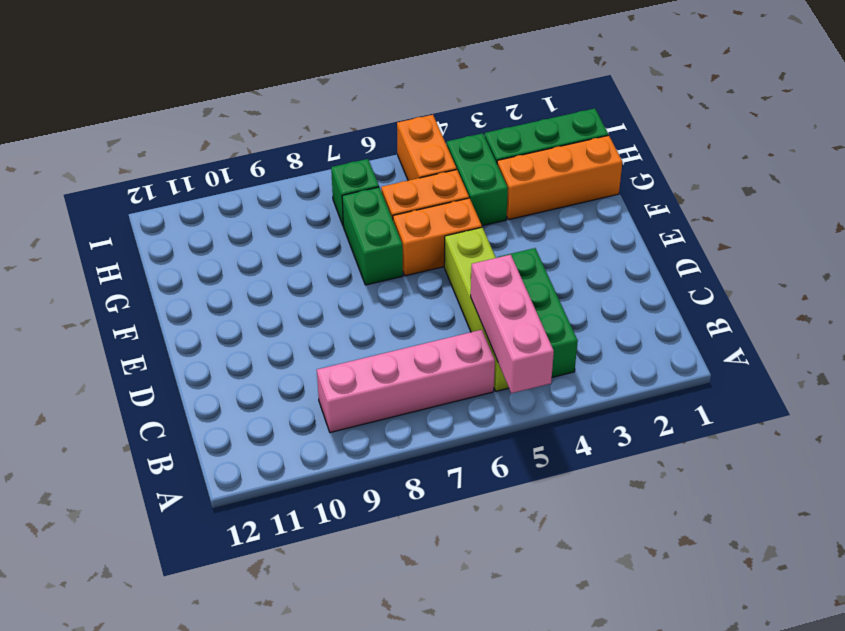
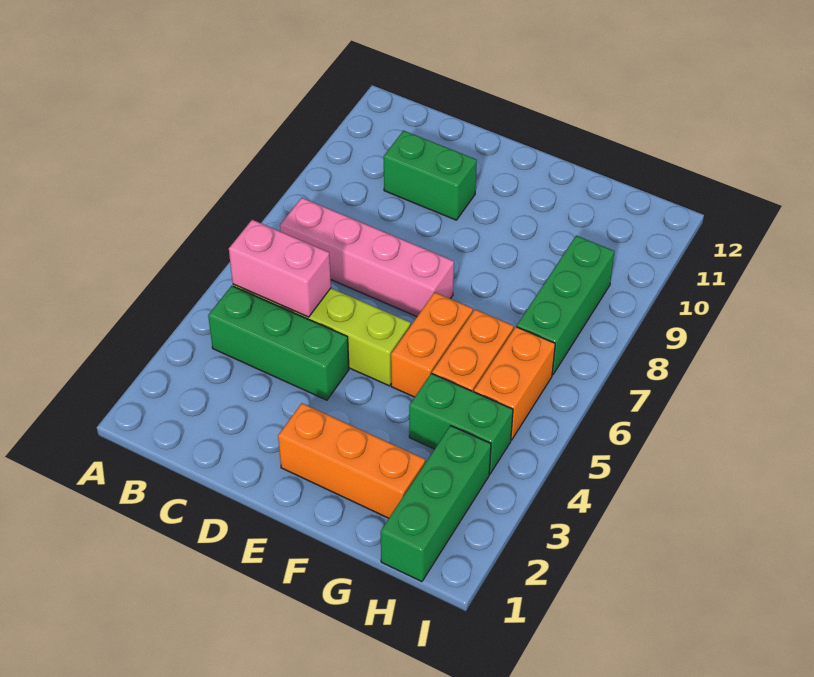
pink brick A5:C5 level 2 -> pink brick B5:C5 level 2
pink brick B6:B9 level 1 -> pink brick B7:E7 level 1
green brick F7:G7 level 1 -> green brick C10:D10 level 1
orange brick G1:G3 level 1 -> orange brick E2:G2 level 1
orange brick H5:I5 level 1 -> orange brick H5:H6 level 1
green brick H7 level 1 -> green brick H7:H9 level 1

